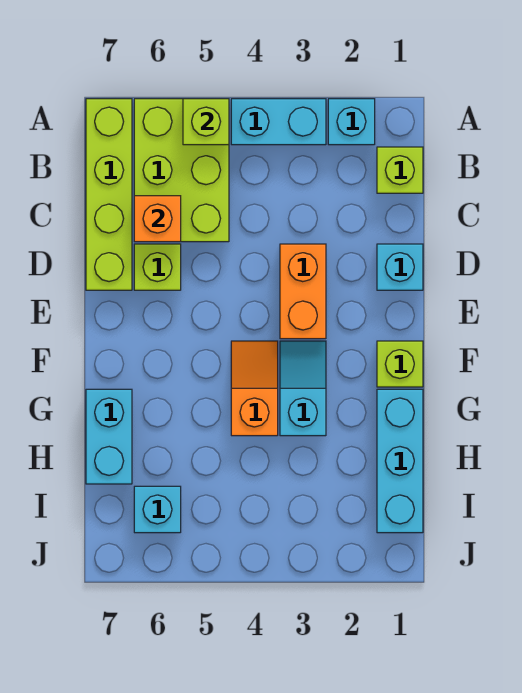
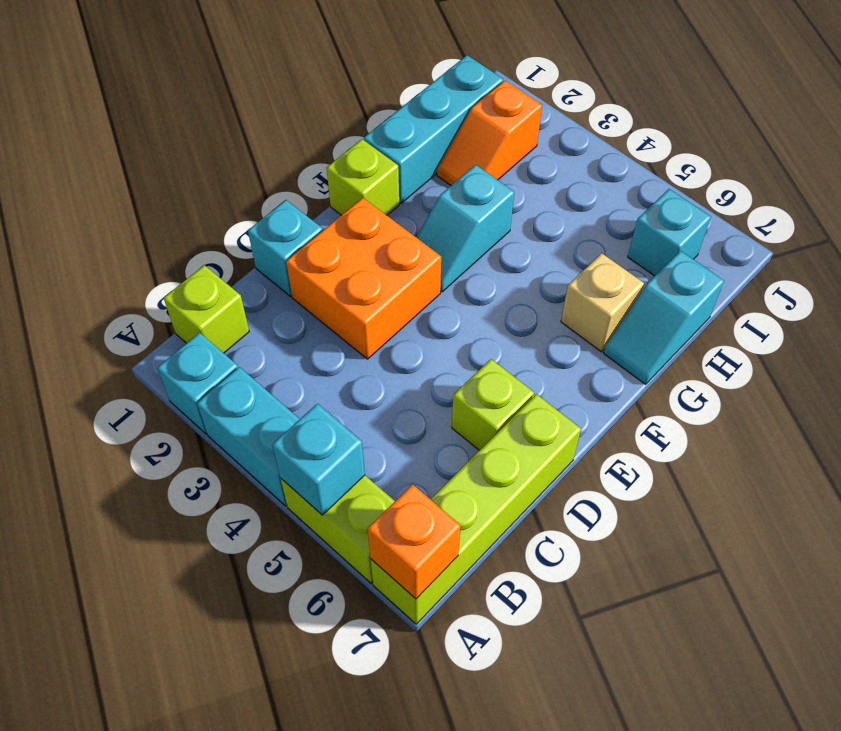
lime brick A5:C6 level 1 -> lime brick A5:A6 level 1
lime brick A5 level 2 -> cyan brick A5 level 2
orange brick C6 level 2 -> orange brick A7 level 2
orange brick D3:E3 level 1 -> orange brick D2:E3 level 1
orange slope F4:G4 level 1 top G -> orange slope H2:I2 level 1 top I
none -> tan brick G6 level 1
cyan brick G7:H7 level 1 -> cyan slope G7:H7 level 1 top H

